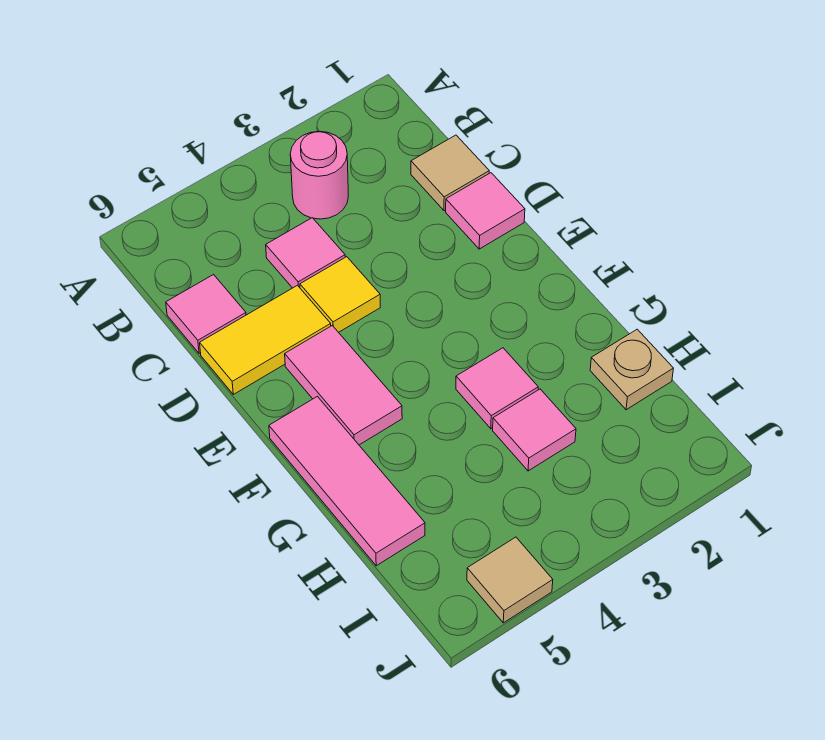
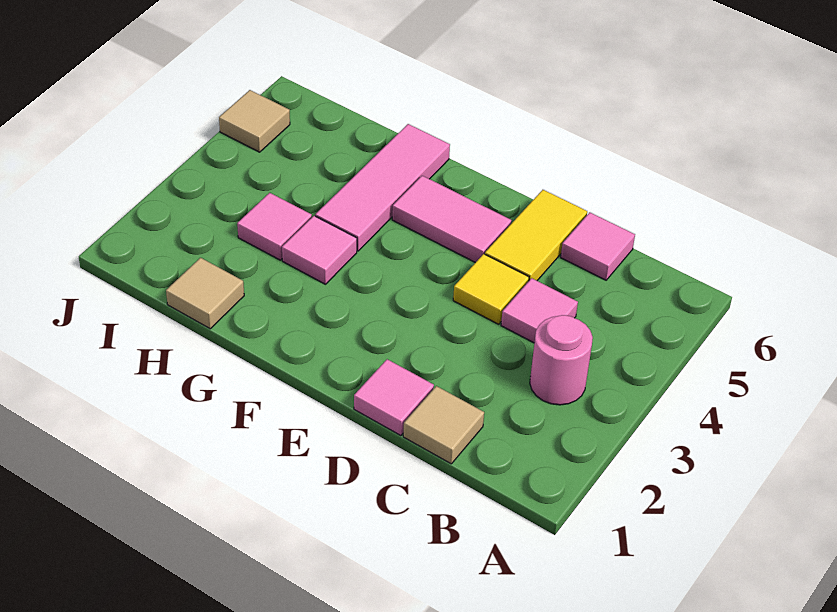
pink tile F6:H6 level 1 -> pink tile G4:G6 level 1
tan plate H1 level 1 -> tan tile H1 level 1

